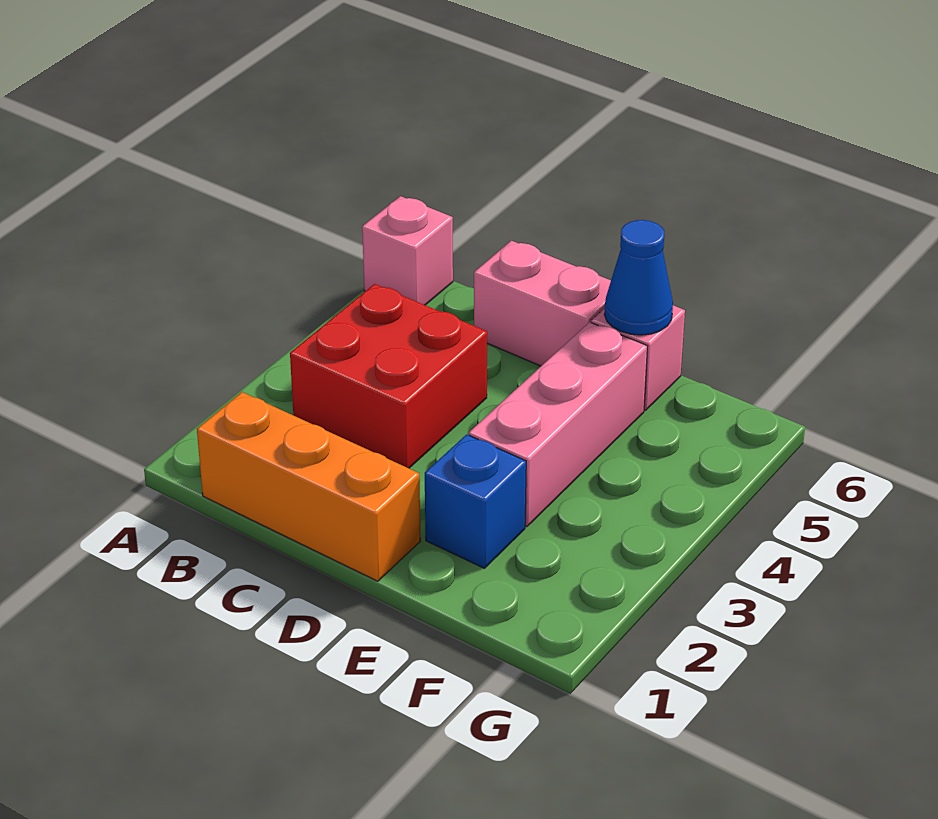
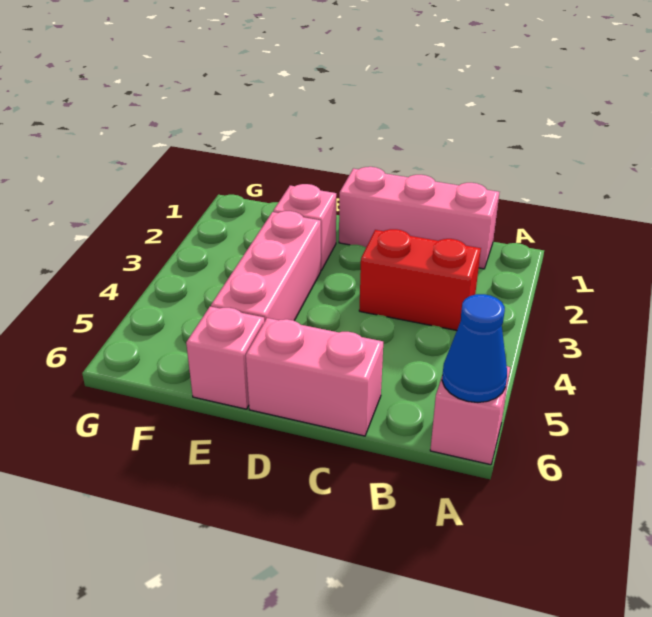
orange brick B1:D1 level 1 -> pink brick B1:D1 level 1
red brick B3:C4 level 1 -> red brick B3:C3 level 1
blue brick E2 level 1 -> pink brick E2 level 1
blue cone E6 level 2 -> blue cone A6 level 2

